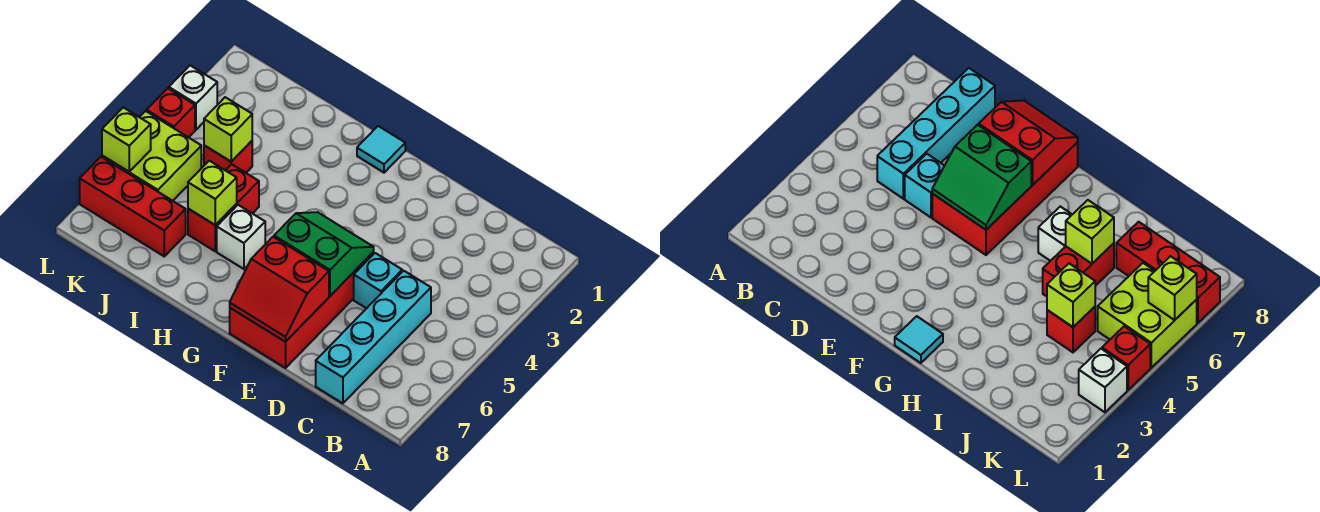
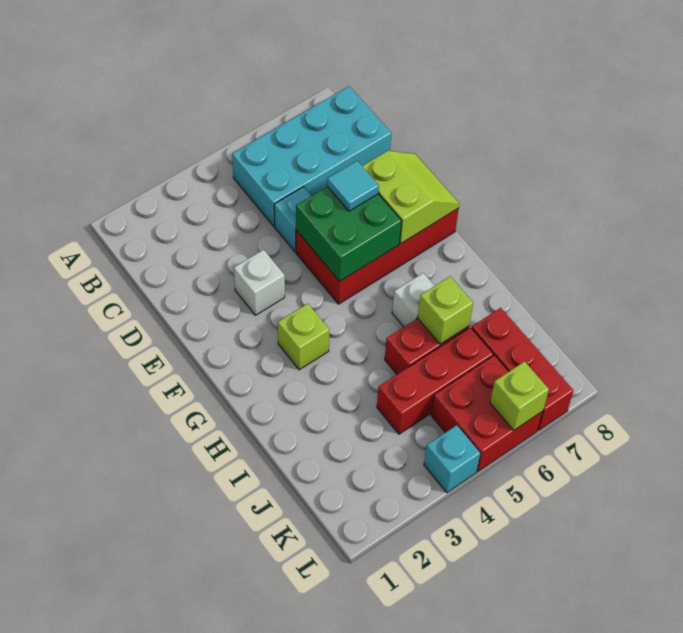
cyan brick C5:C8 level 1 -> cyan brick B5:C8 level 1
green slope E5:F6 level 2 top 6 -> green brick E5:F6 level 2
red slope E7:F8 level 2 top 7 -> lime slope E7:F8 level 2 top 7
cyan tile G1 level 1 -> cyan tile E6 level 3
red brick J4 level 1 -> red brick J4:J6 level 1
lime brick J4 level 2 -> lime brick G3 level 1
lime brick K5:L6 level 1 -> red brick K5:L6 level 1
white brick L3 level 1 -> white brick E3 level 1
red brick L4 level 1 -> cyan brick L4 level 1

